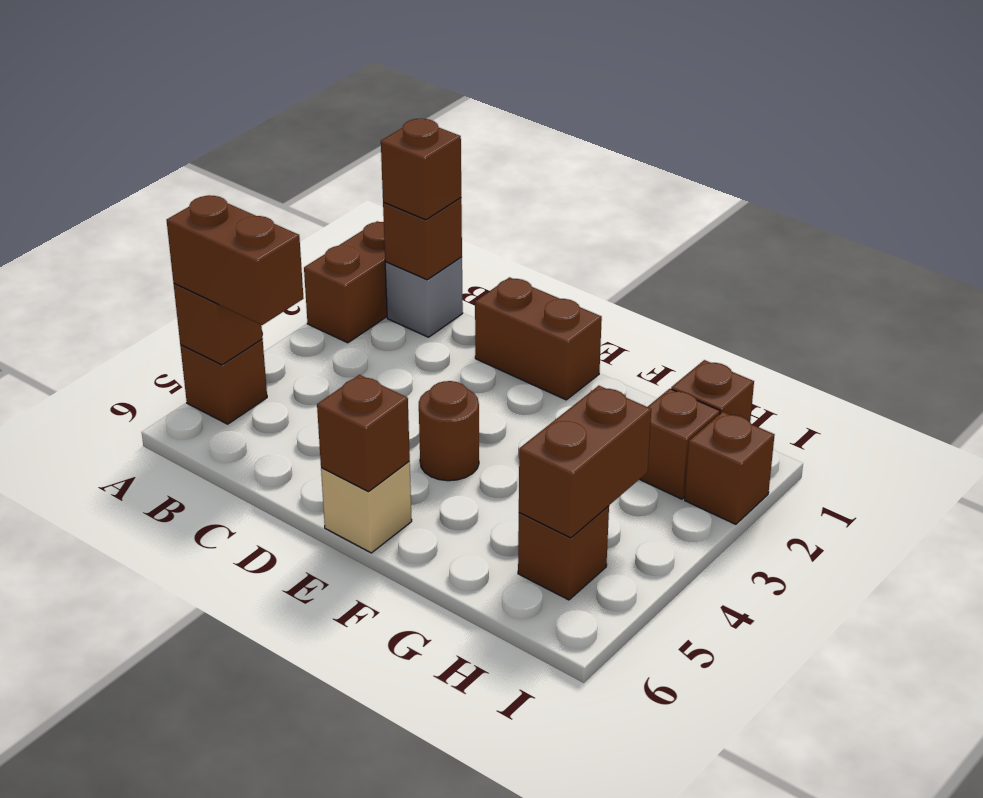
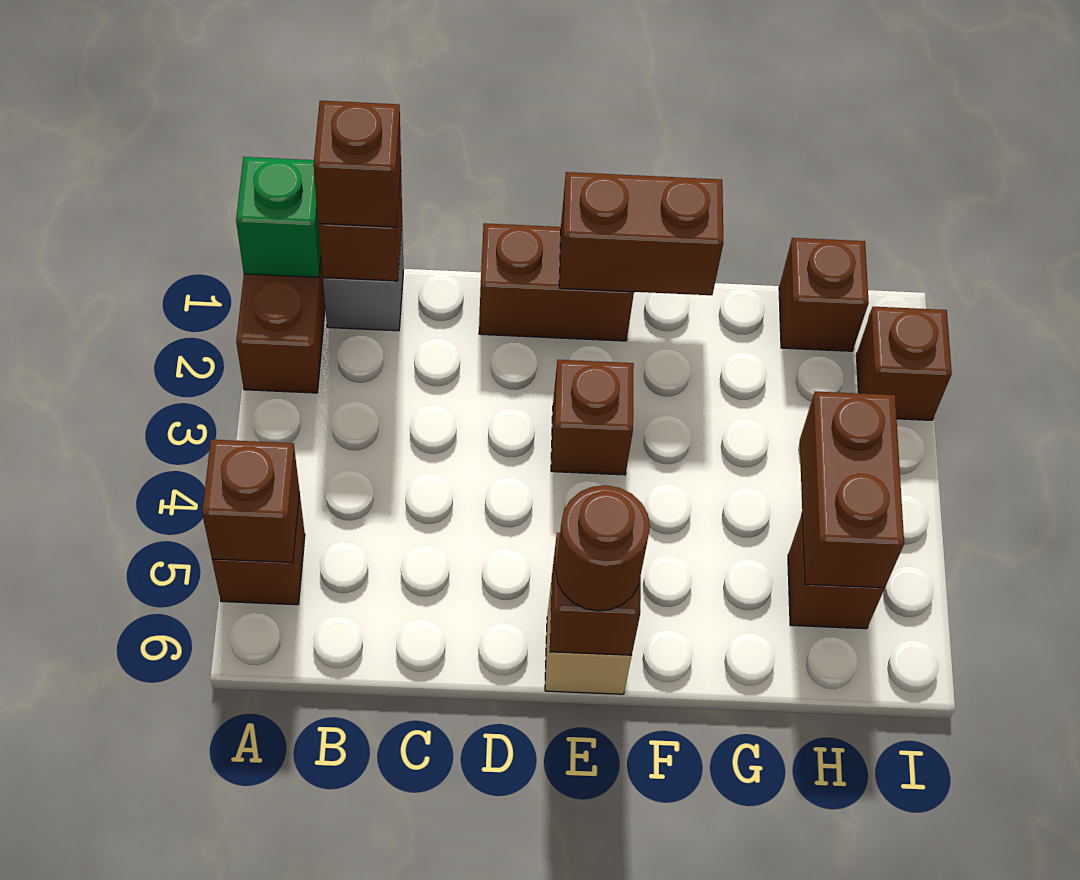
none -> green brick A1 level 2
brown brick A5:B5 level 3 -> brown brick E1:F1 level 2
brown round brick E4 level 1 -> brown round brick E6 level 3
brown brick H2 level 1 -> brown brick E3 level 1

